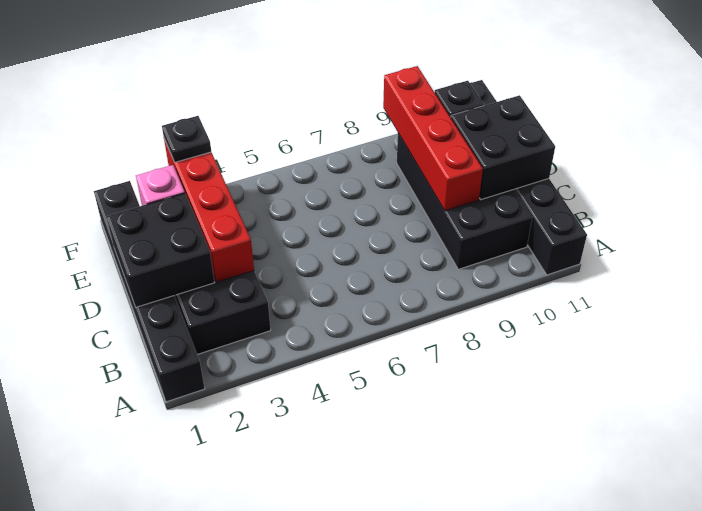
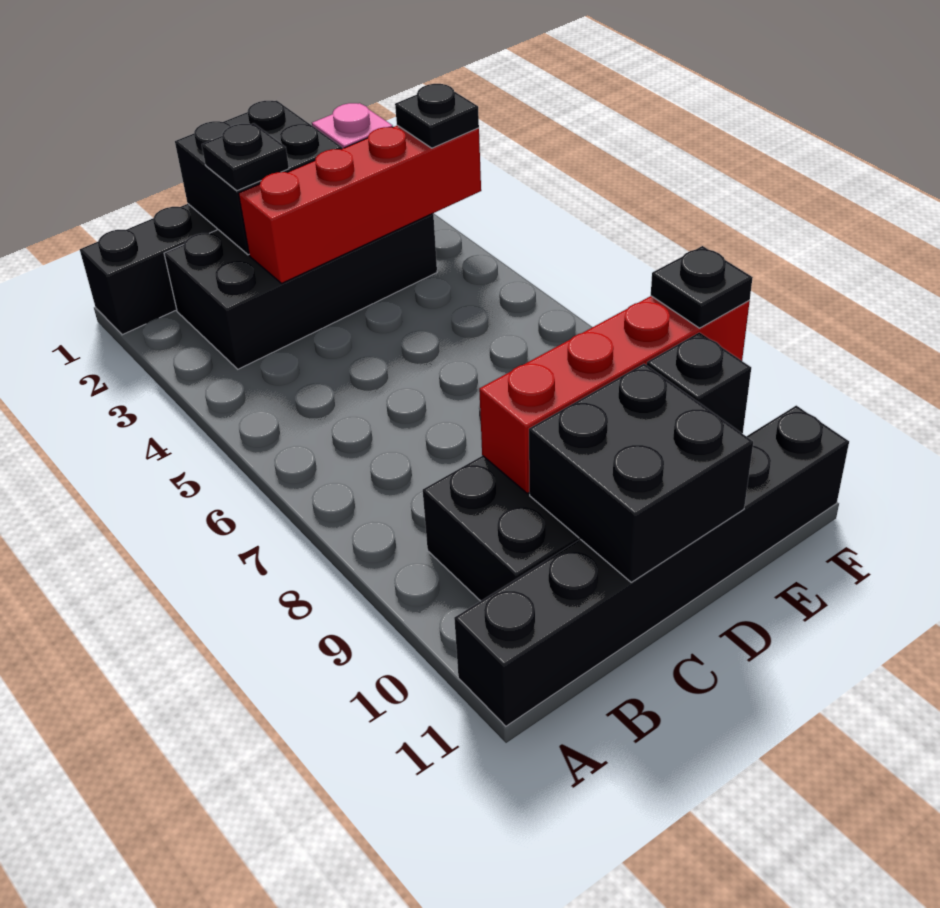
none -> black plate C2 level 3
none -> black plate F9 level 3

